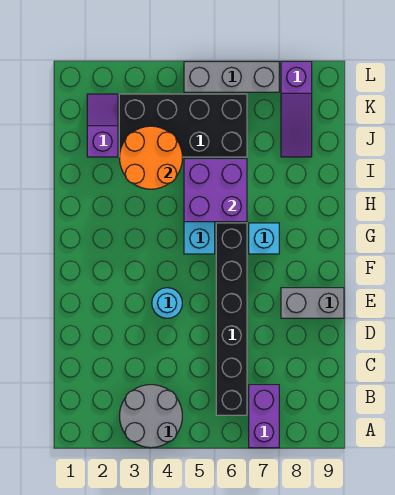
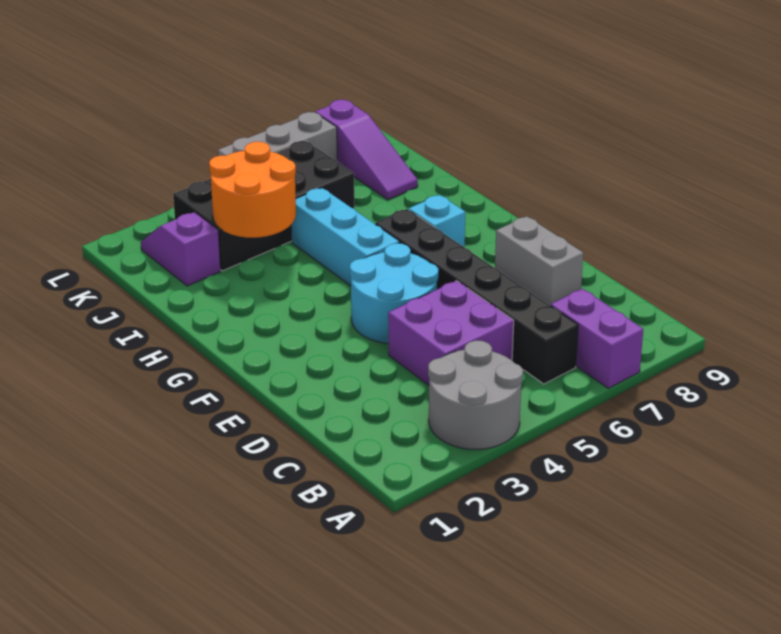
cyan round brick E4 level 1 -> cyan round brick E4:F5 level 1
grey brick E8:E9 level 1 -> grey brick D8:E8 level 1
purple brick H5:I6 level 2 -> purple brick C4:D5 level 1

